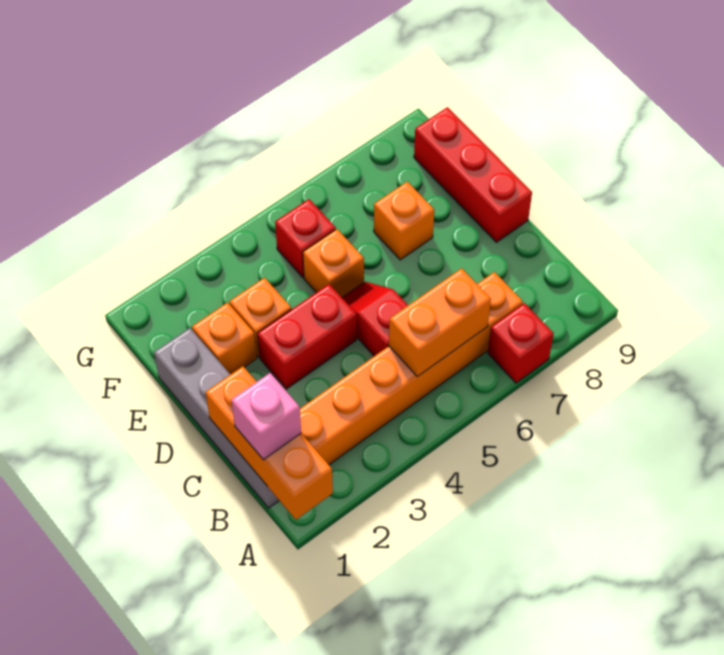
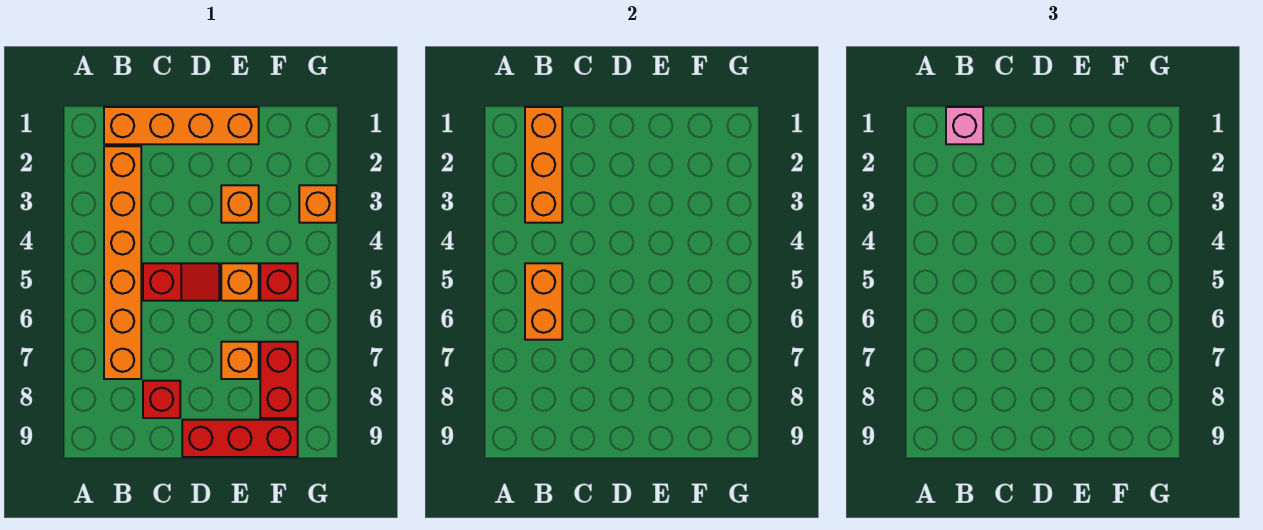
orange brick A1:C1 level 2 -> orange brick B1:B3 level 2
red brick A7 level 1 -> red brick C8 level 1
grey brick B1:E1 level 1 -> orange brick B1:E1 level 1
red brick D3:D4 level 1 -> red brick F7:F8 level 1
orange brick E2 level 1 -> orange brick G3 level 1

